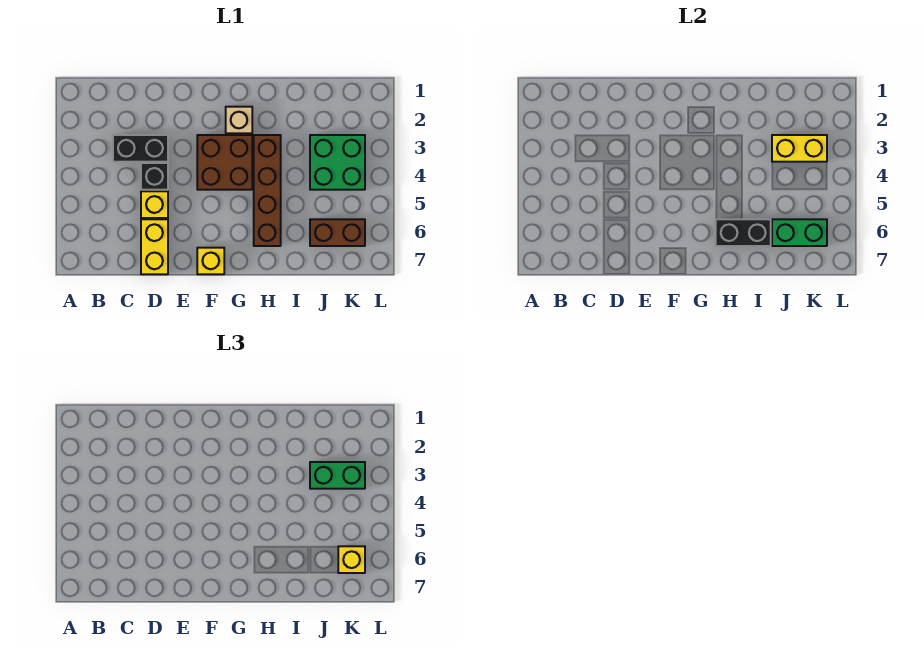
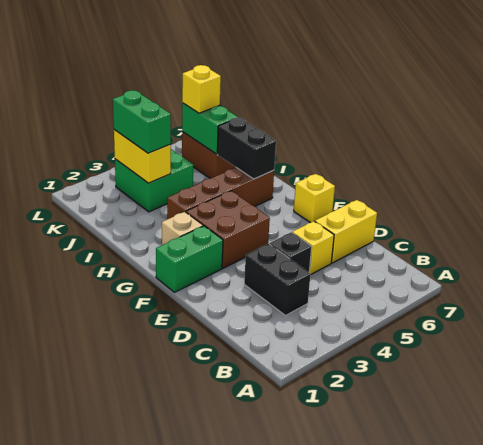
none -> green brick F1:F2 level 1

